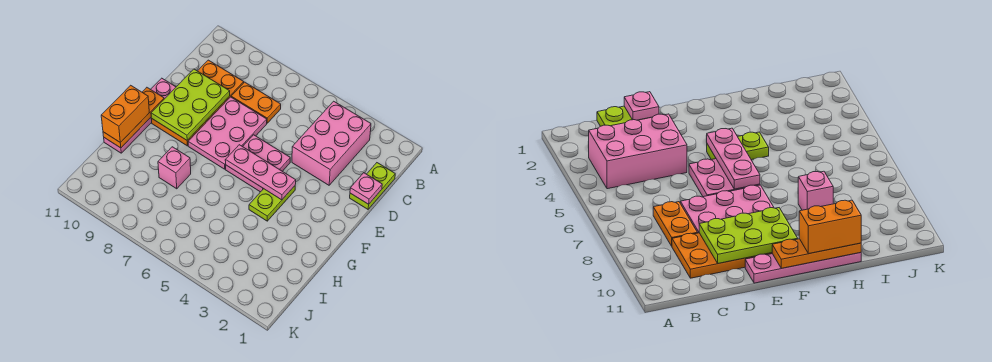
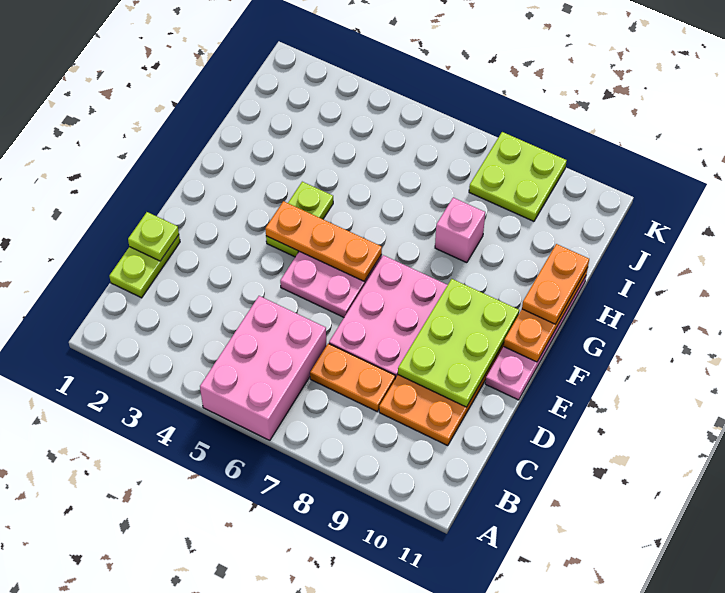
pink brick B3:D4 level 1 -> pink brick A5:C6 level 1
pink plate D1 level 2 -> lime plate D1 level 2
pink plate F4:F6 level 2 -> orange plate F4:F6 level 2
orange brick G11:H11 level 3 -> orange plate G11:H11 level 3
none -> lime plate J8:K9 level 1

